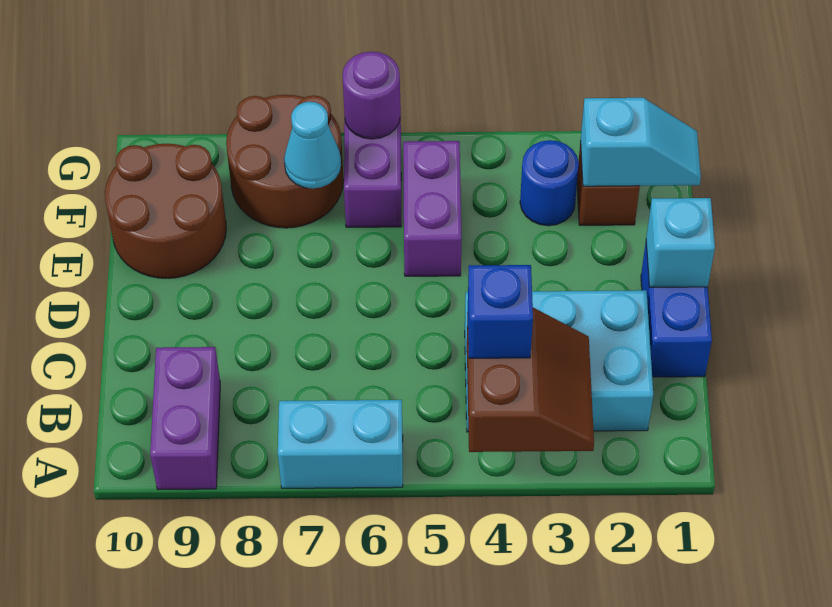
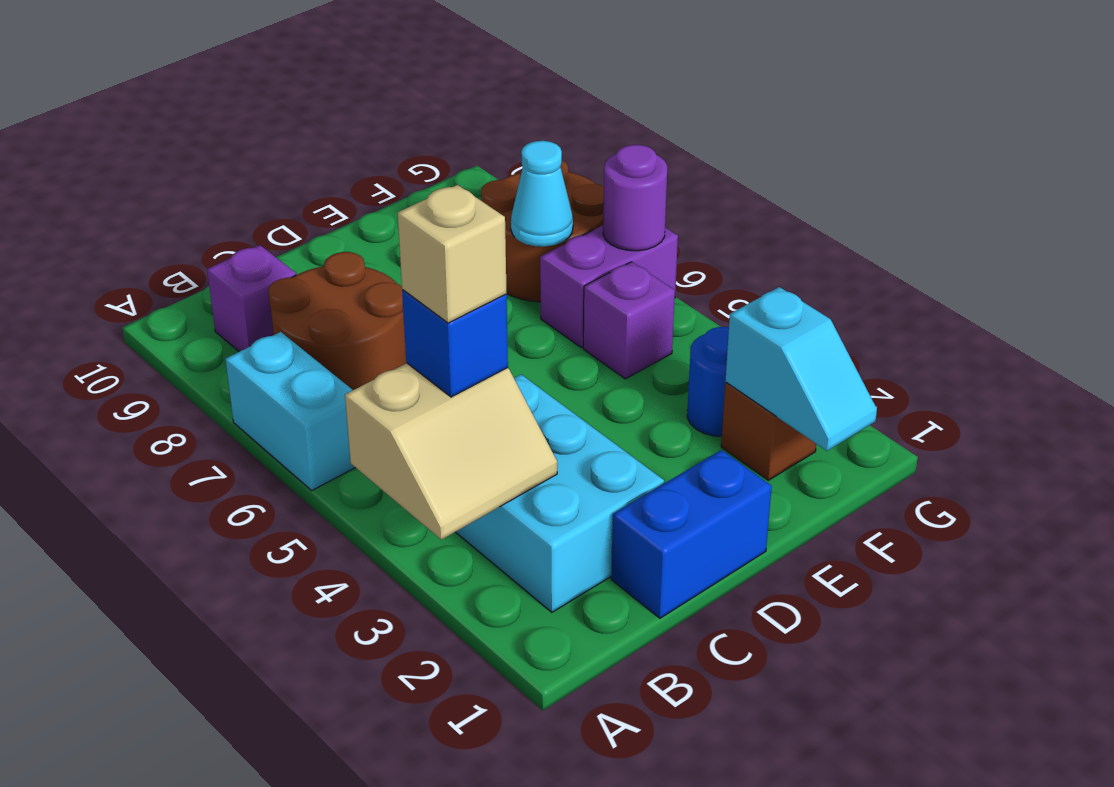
brown slope A3:B4 level 2 top 4 -> tan slope A3:B4 level 2 top 4
purple brick A9:B9 level 1 -> purple brick B9 level 1
none -> tan brick B4 level 4
cyan brick D1 level 2 -> none
purple brick E5:F5 level 1 -> purple brick F5 level 1
brown round brick E9:F10 level 1 -> brown round brick B7:C8 level 1

